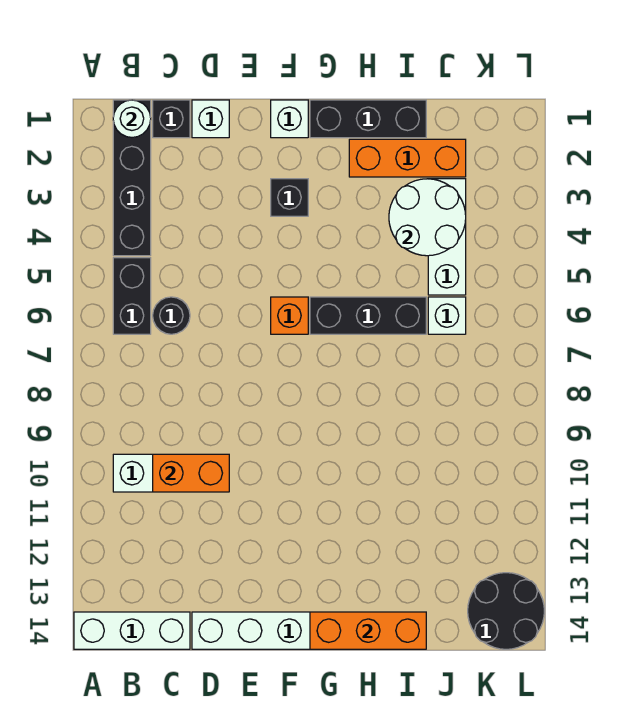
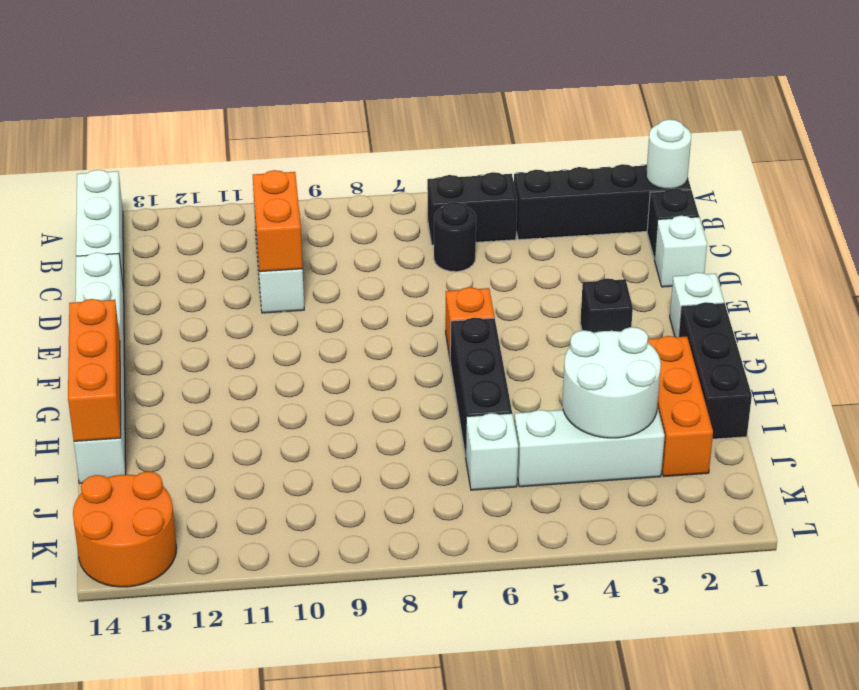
black round brick K13:L14 level 1 -> orange round brick K13:L14 level 1

